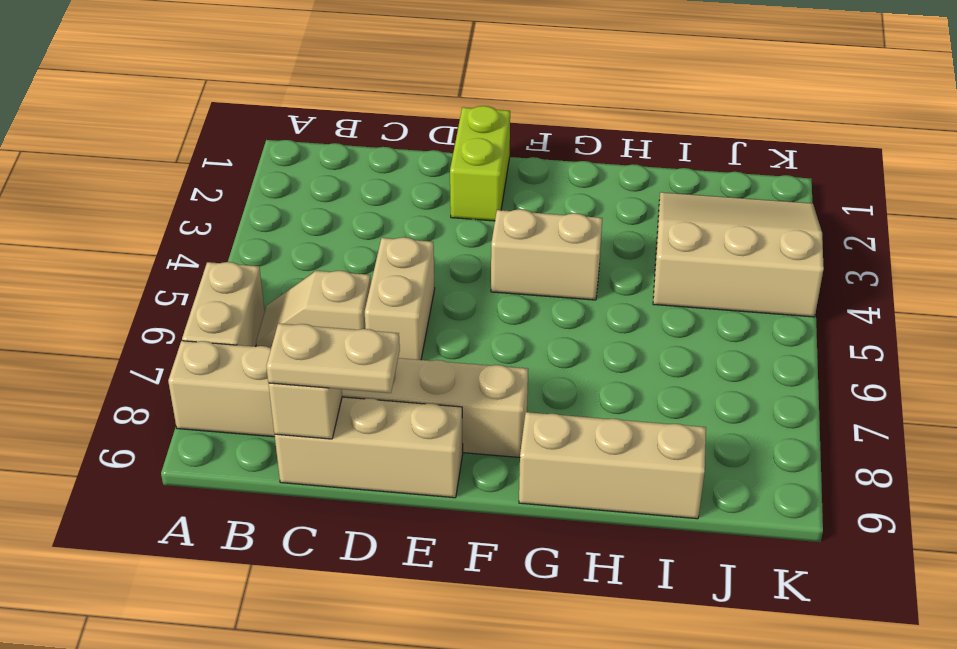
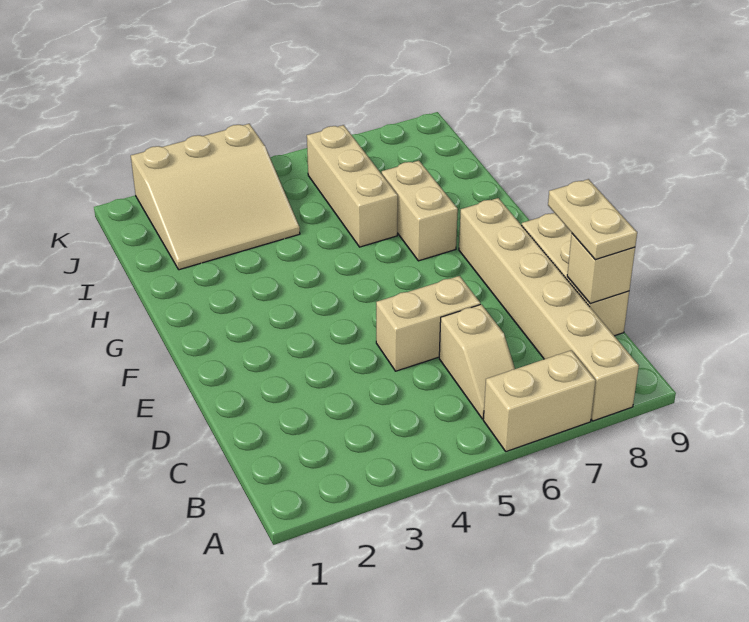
lime brick E1:E2 level 1 -> none
tan brick F4:G4 level 1 -> tan brick G7:H7 level 1
tan brick G9:I9 level 1 -> tan brick H6:J6 level 1
tan slope I2:K4 level 1 top 4 -> tan slope I2:K4 level 1 top K

